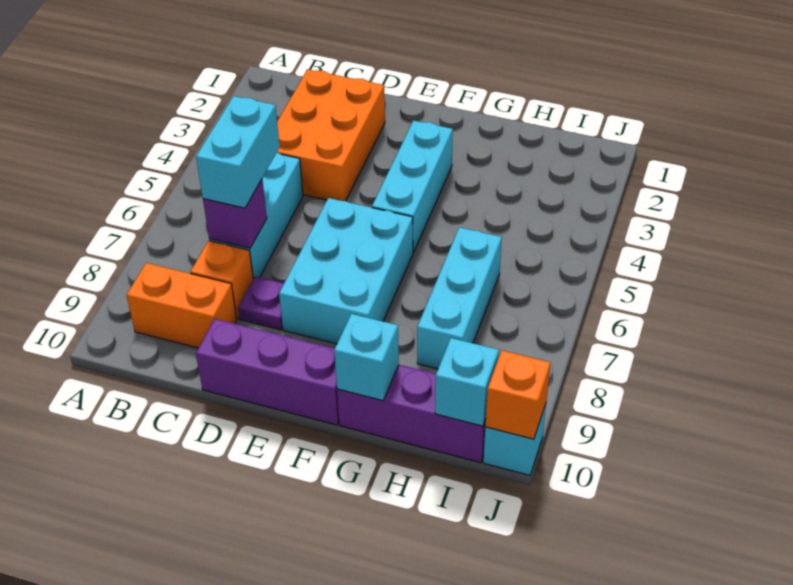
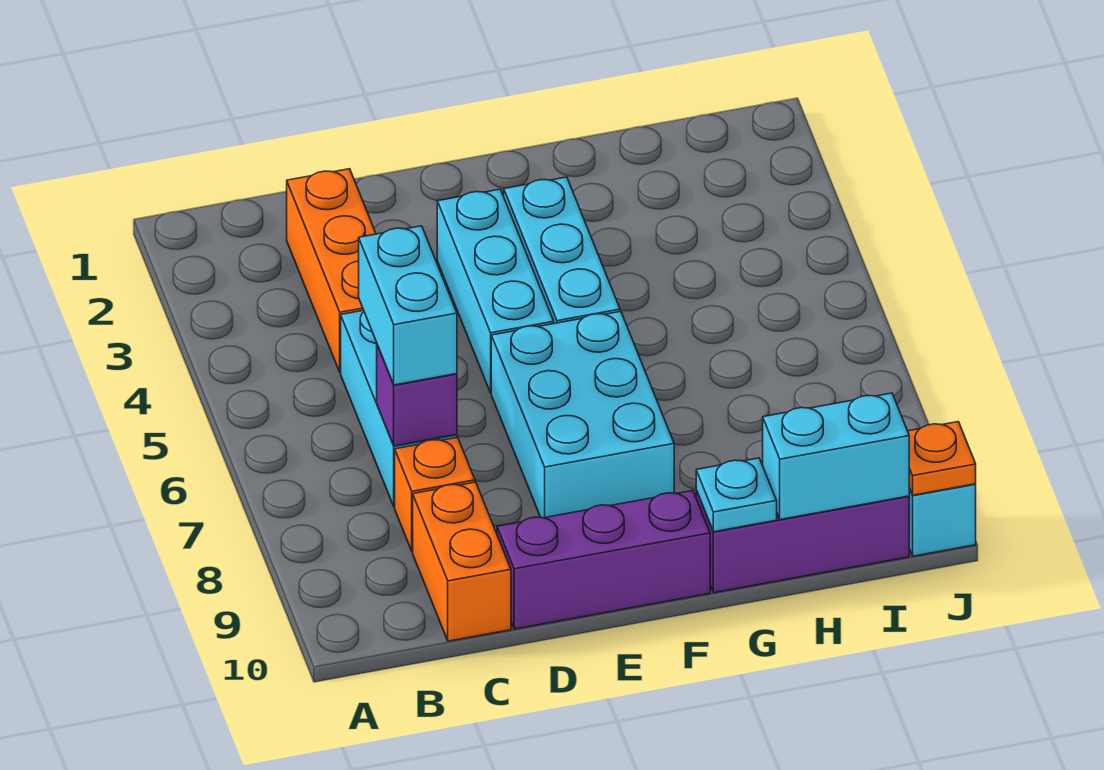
orange brick B9:C9 level 1 -> orange brick C9:C10 level 1
orange brick C2:D4 level 1 -> orange brick C2:C4 level 1
purple plate D8 level 1 -> none
cyan brick G10 level 2 -> cyan plate G10 level 2
cyan brick H6:H8 level 1 -> cyan brick E3:E5 level 1
cyan brick I10 level 2 -> cyan brick H10:I10 level 2
orange brick J10 level 2 -> orange plate J10 level 2

